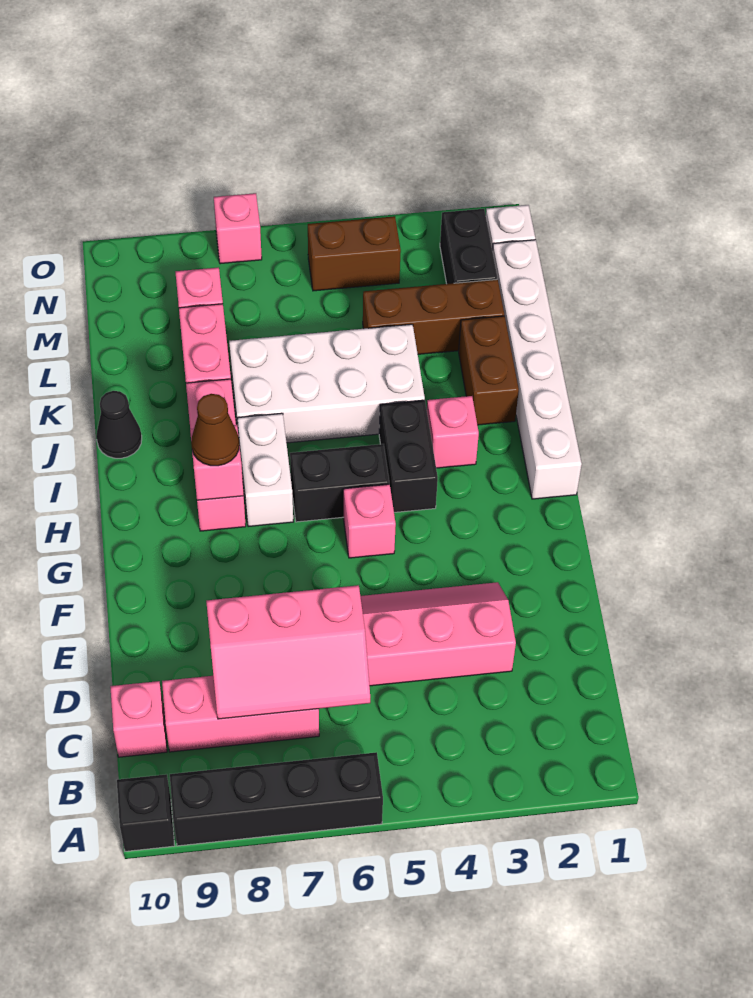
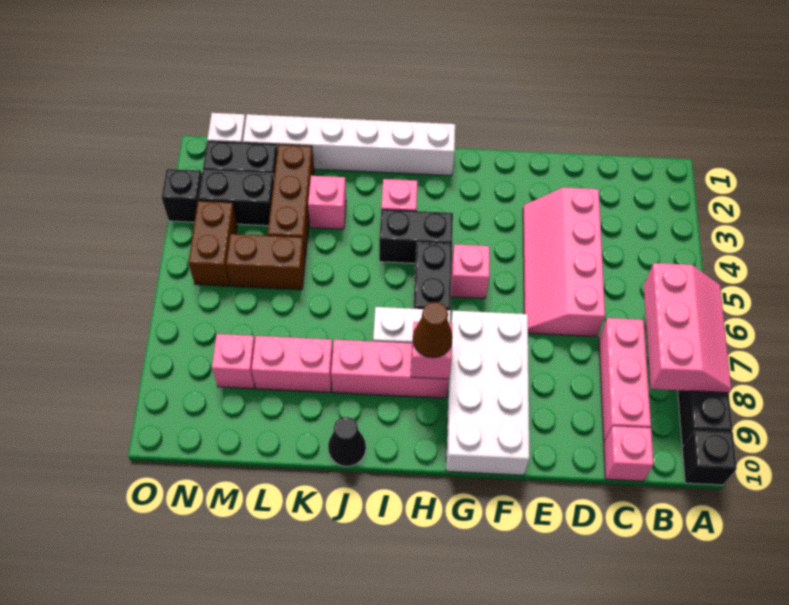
pink slope C6:D8 level 2 top D -> pink slope A6:B8 level 2 top B
brown brick J2:K2 level 1 -> brown brick L5:M5 level 1
white brick J4:K7 level 1 -> white brick F7:G10 level 1
none -> black brick M3:N3 level 1
none -> black brick O3 level 1
pink brick O7 level 1 -> pink brick K3 level 1

